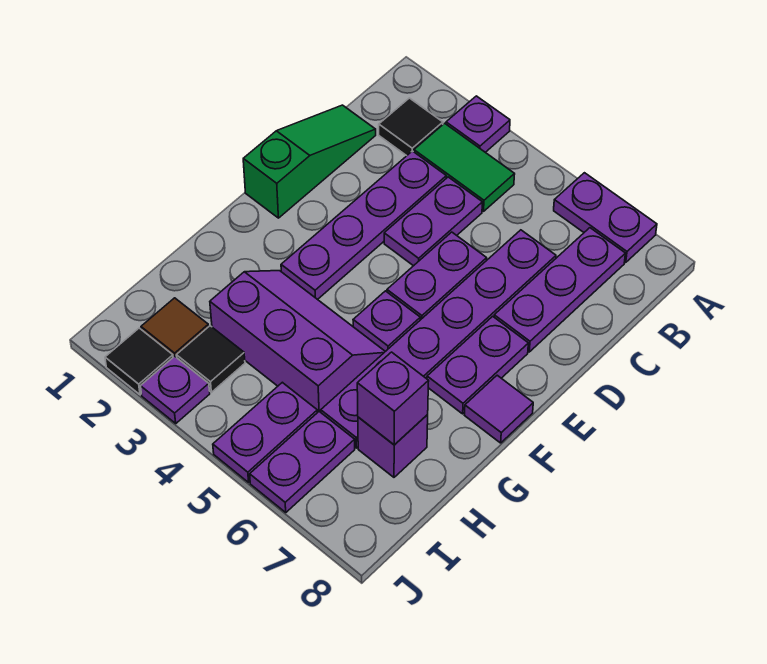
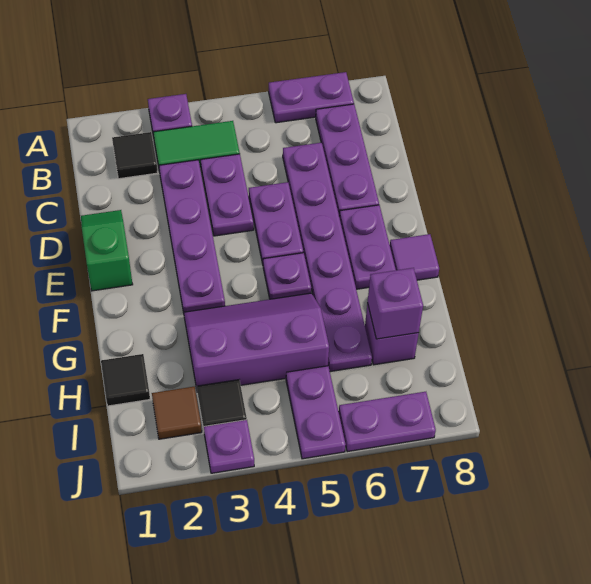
green slope C1:E1 level 1 top E -> green slope D1:E1 level 1 top E
purple plate I6:J6 level 1 -> purple plate J6:J7 level 1
black tile J2 level 1 -> black tile H1 level 1

